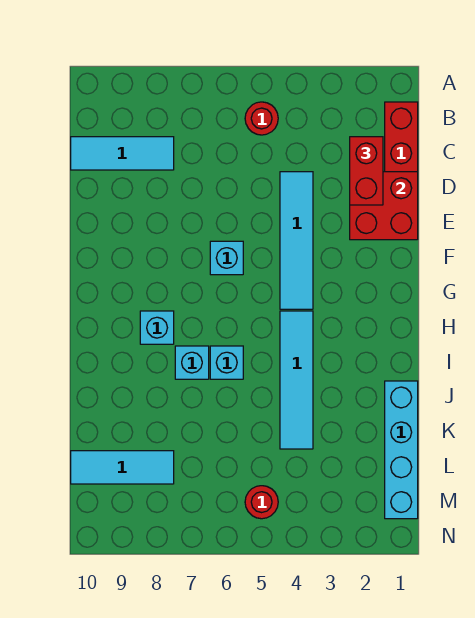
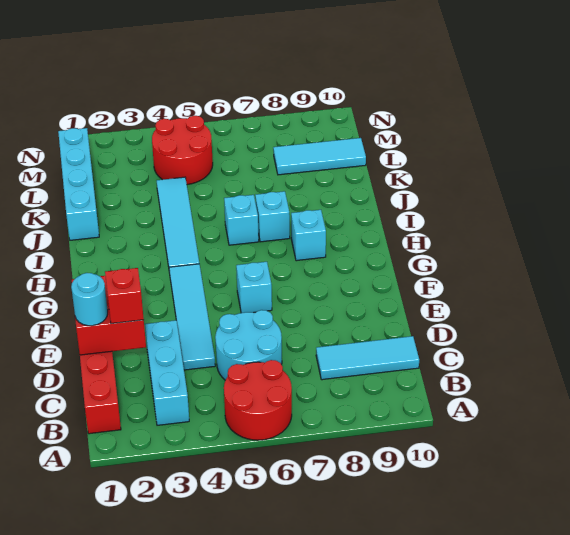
none -> cyan brick B3:D3 level 1
red round brick B5 level 1 -> red round brick A5:B6 level 1
red brick C2:D2 level 3 -> red brick D2 level 3
none -> cyan round brick C5:D6 level 1
none -> cyan round brick D1 level 3
red round brick M5 level 1 -> red round brick L4:M5 level 1

